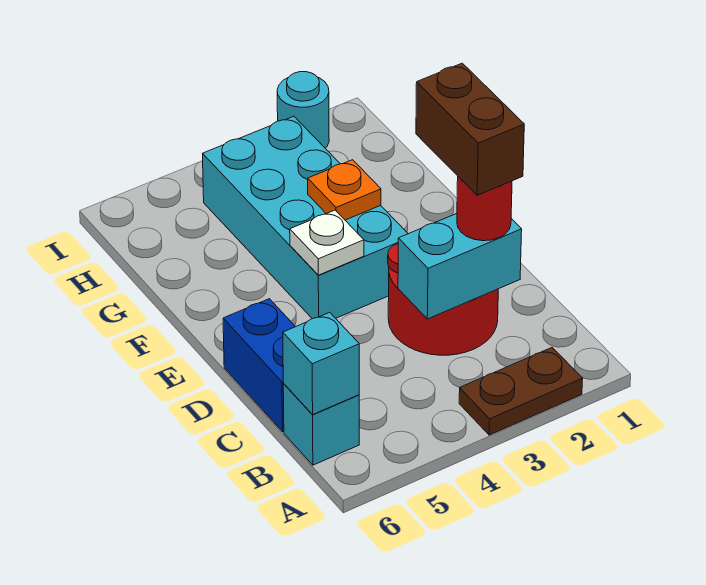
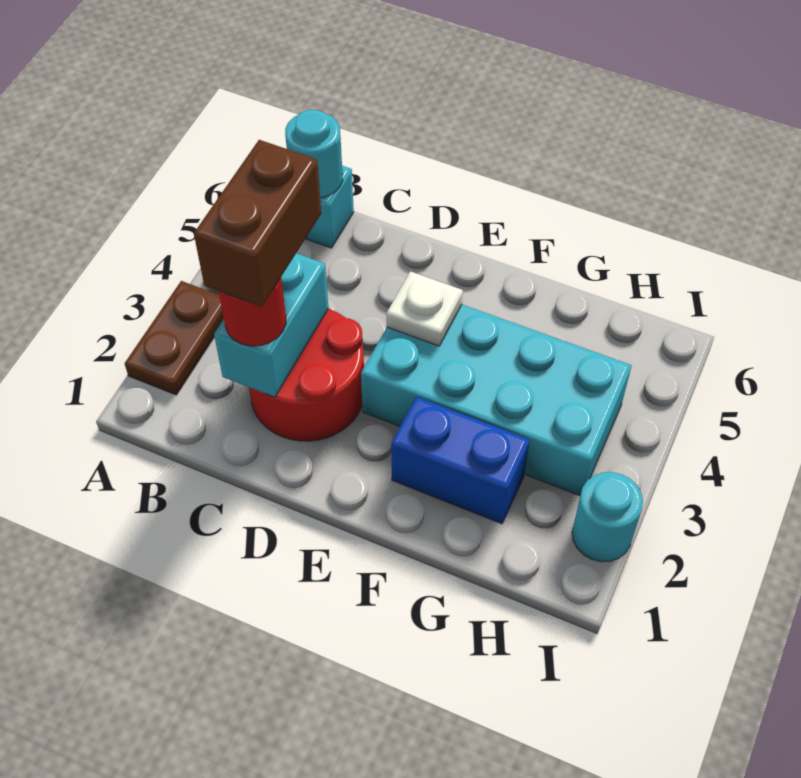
cyan brick B6 level 2 -> cyan round brick B6 level 2
brown brick C2:D2 level 4 -> brown brick C2:C3 level 4
blue brick C6:D6 level 1 -> blue brick F2:G2 level 1
orange plate F3 level 2 -> none

